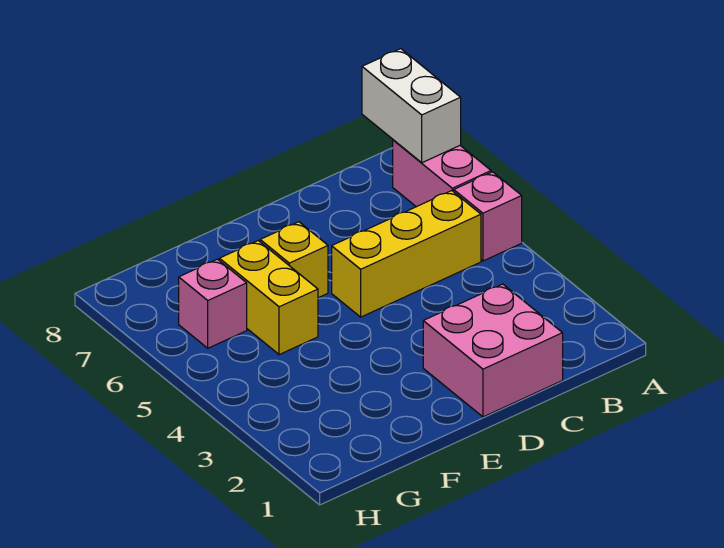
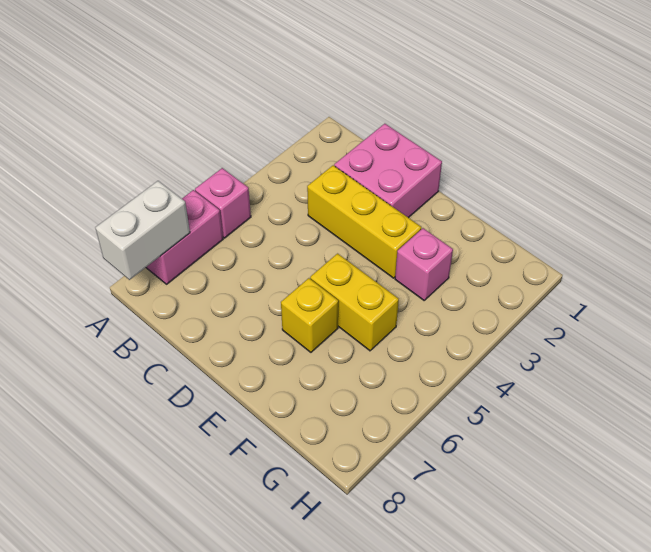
yellow brick B5:D5 level 1 -> yellow brick C3:E3 level 1
yellow brick F5:F6 level 1 -> yellow brick E5:F5 level 1
pink brick G6 level 1 -> pink brick F3 level 1

